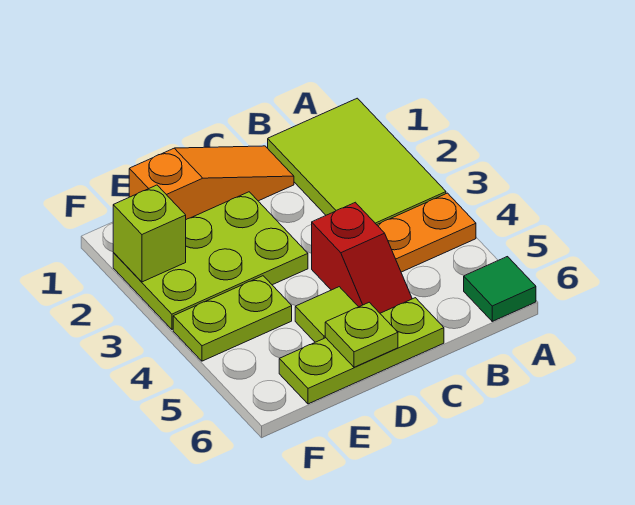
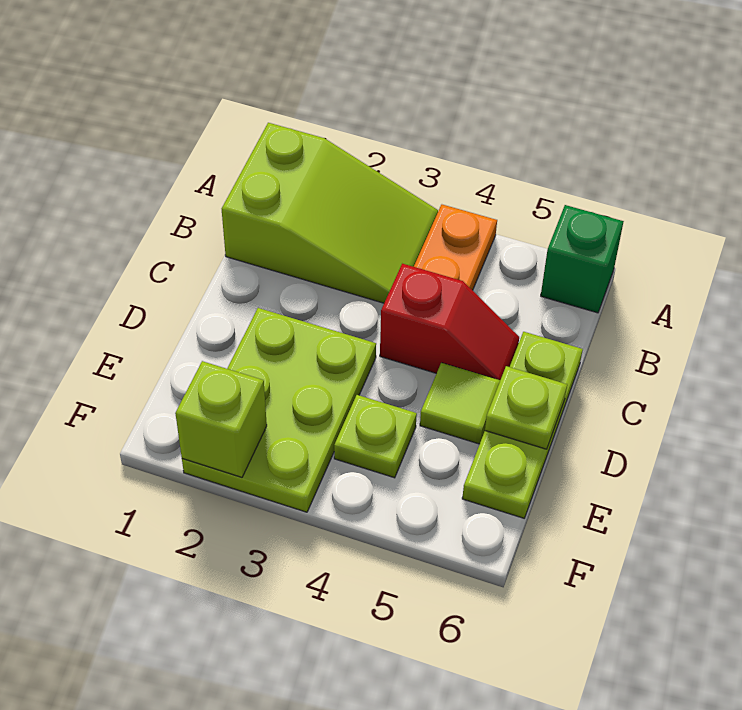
lime tile A1:B3 level 1 -> lime slope A1:B3 level 1 top 1
green tile A6 level 1 -> green brick A6 level 1
orange slope C1:E1 level 1 top E -> none
lime plate E4:F4 level 1 -> lime plate E4 level 1

